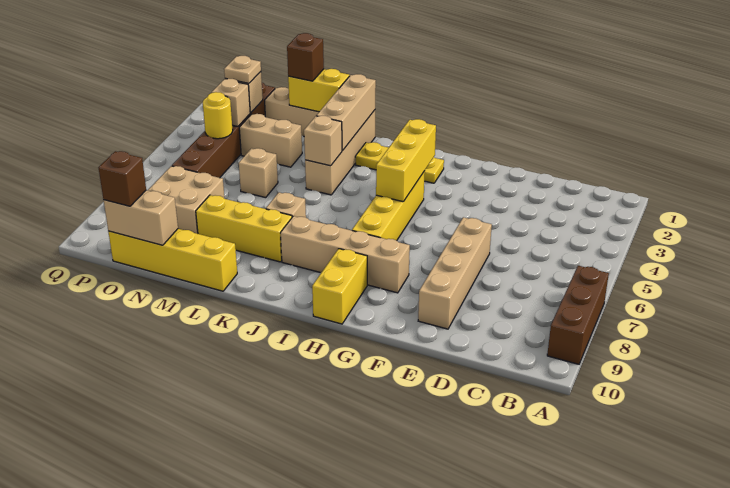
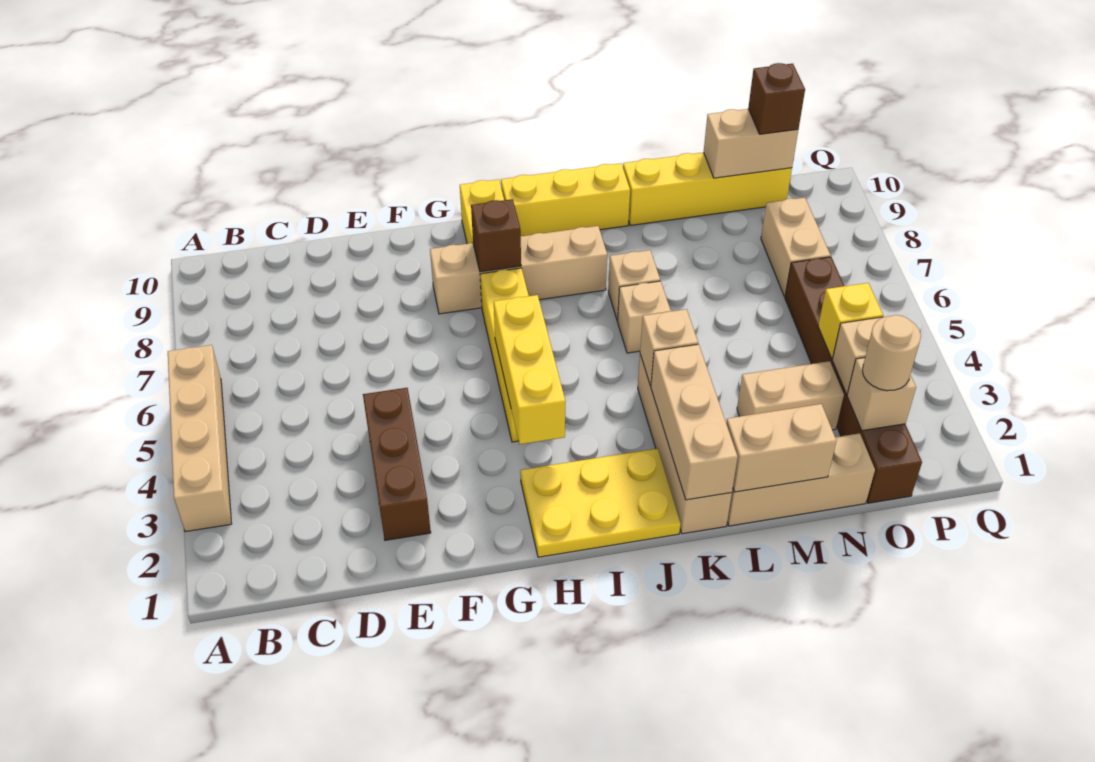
brown brick A7:A9 level 1 -> brown brick E2:E4 level 1
tan brick E6:E9 level 1 -> tan brick A3:A6 level 1
yellow plate H2:J2 level 1 -> yellow plate H1:J2 level 1
yellow brick K8:M8 level 1 -> yellow brick I10:K10 level 1
yellow brick L1:M1 level 2 -> tan brick L1:M1 level 2
brown brick M1 level 3 -> brown brick H8 level 2
tan brick M5 level 1 -> tan brick K6 level 1
tan brick N7:O8 level 1 -> tan brick O7:O8 level 1
tan plate O2 level 3 -> tan round brick O2 level 3
yellow round brick O4 level 2 -> yellow brick O4 level 2

